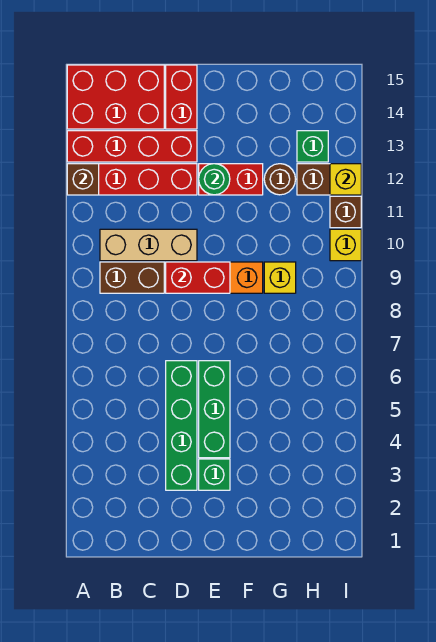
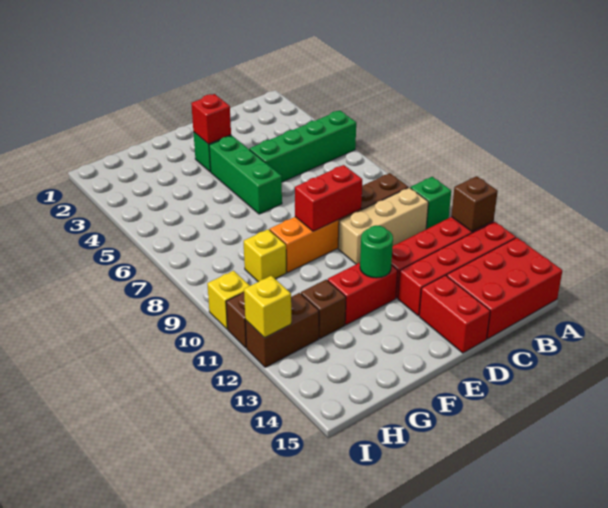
green brick D3:D6 level 1 -> green brick A5:D5 level 1
none -> red brick E3 level 2
brown round brick G12 level 1 -> brown brick G12 level 1
green brick H13 level 1 -> green brick A10 level 1

